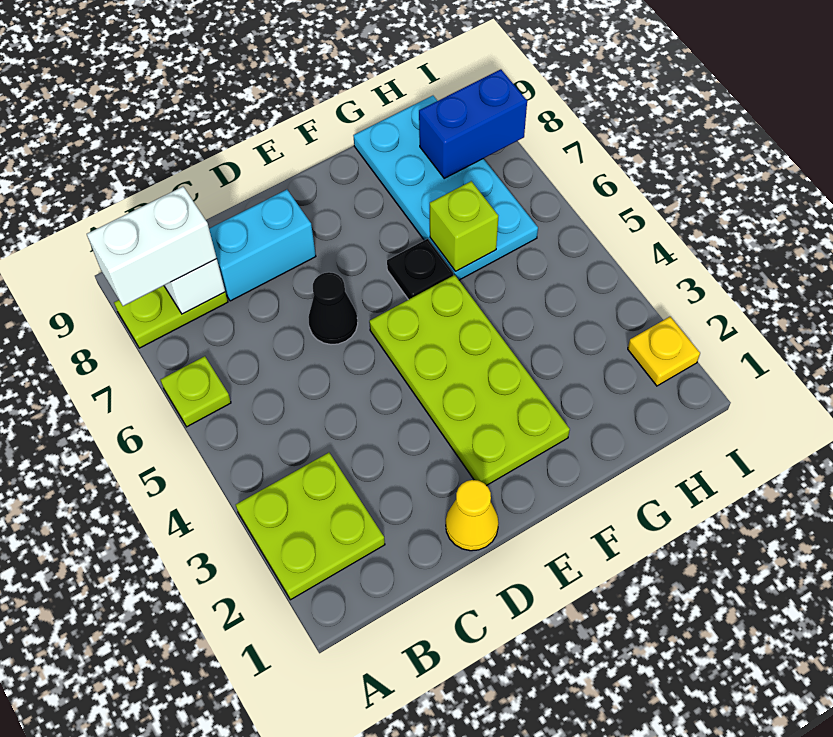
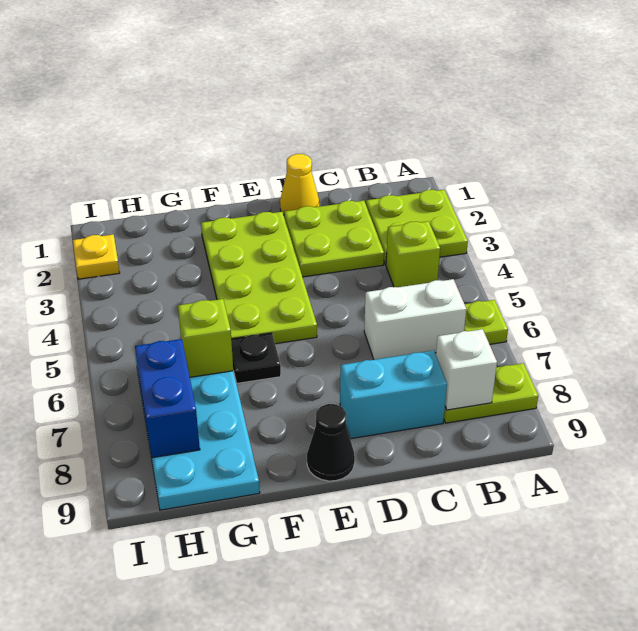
white brick A8:B8 level 3 -> white brick B6:C6 level 1
none -> lime brick B4 level 1
none -> lime plate C2:D3 level 1
black cone D6 level 1 -> black cone E9 level 1
blue brick H8:I8 level 2 -> blue brick H7:H8 level 2

